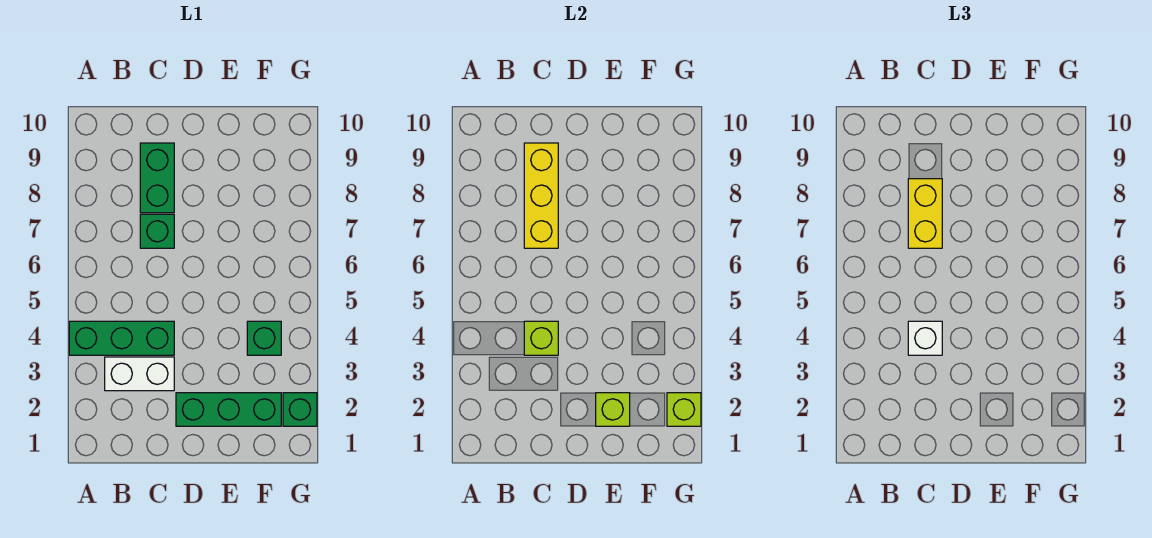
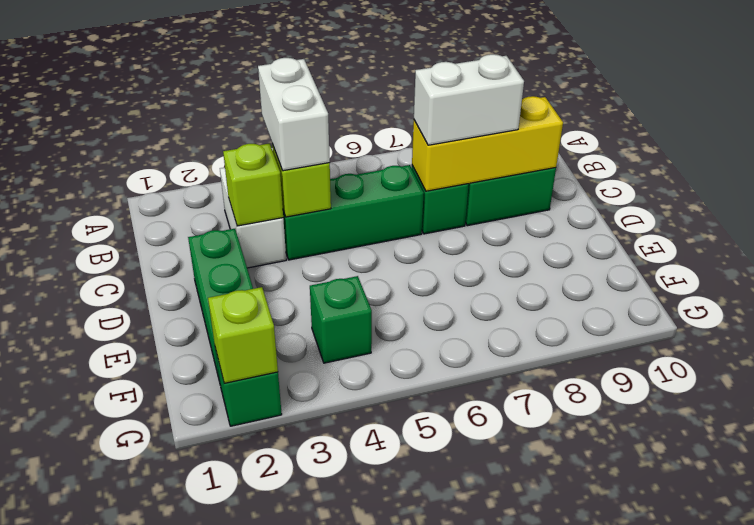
green brick A4:C4 level 1 -> green brick C4:C6 level 1
white brick C4 level 3 -> white brick B4:C4 level 3
yellow brick C7:C8 level 3 -> white brick C7:C8 level 3
lime brick E2 level 2 -> lime brick C3 level 2

